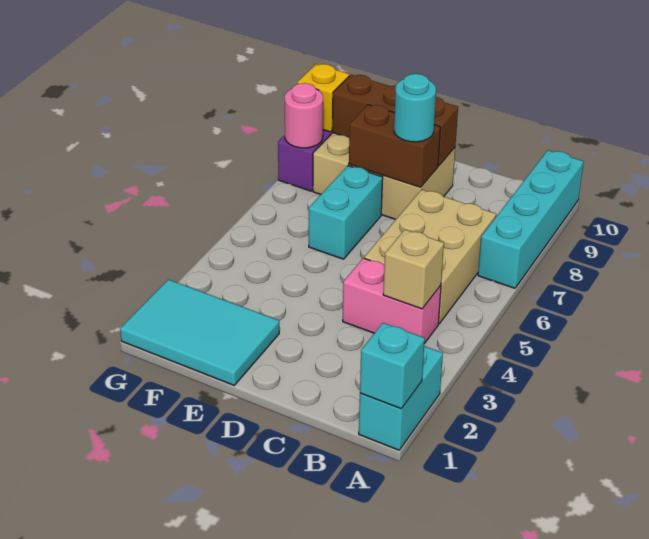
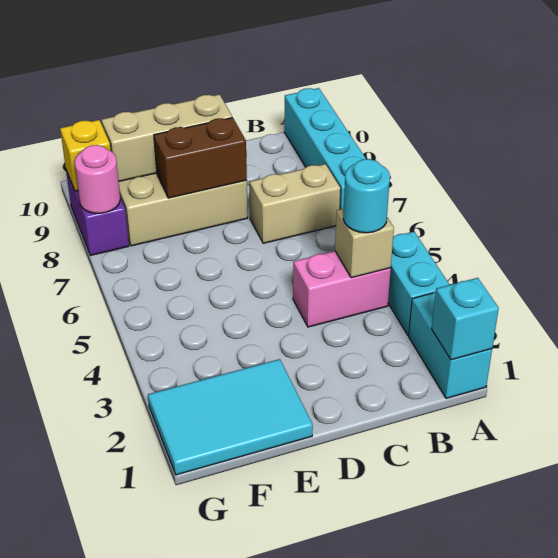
tan brick B5:C7 level 1 -> tan brick B7:C7 level 1
cyan round brick D8 level 3 -> cyan round brick B4 level 3
brown brick D9:F9 level 2 -> tan brick D9:F9 level 2
cyan brick E6:E7 level 1 -> cyan brick A3:A4 level 1

